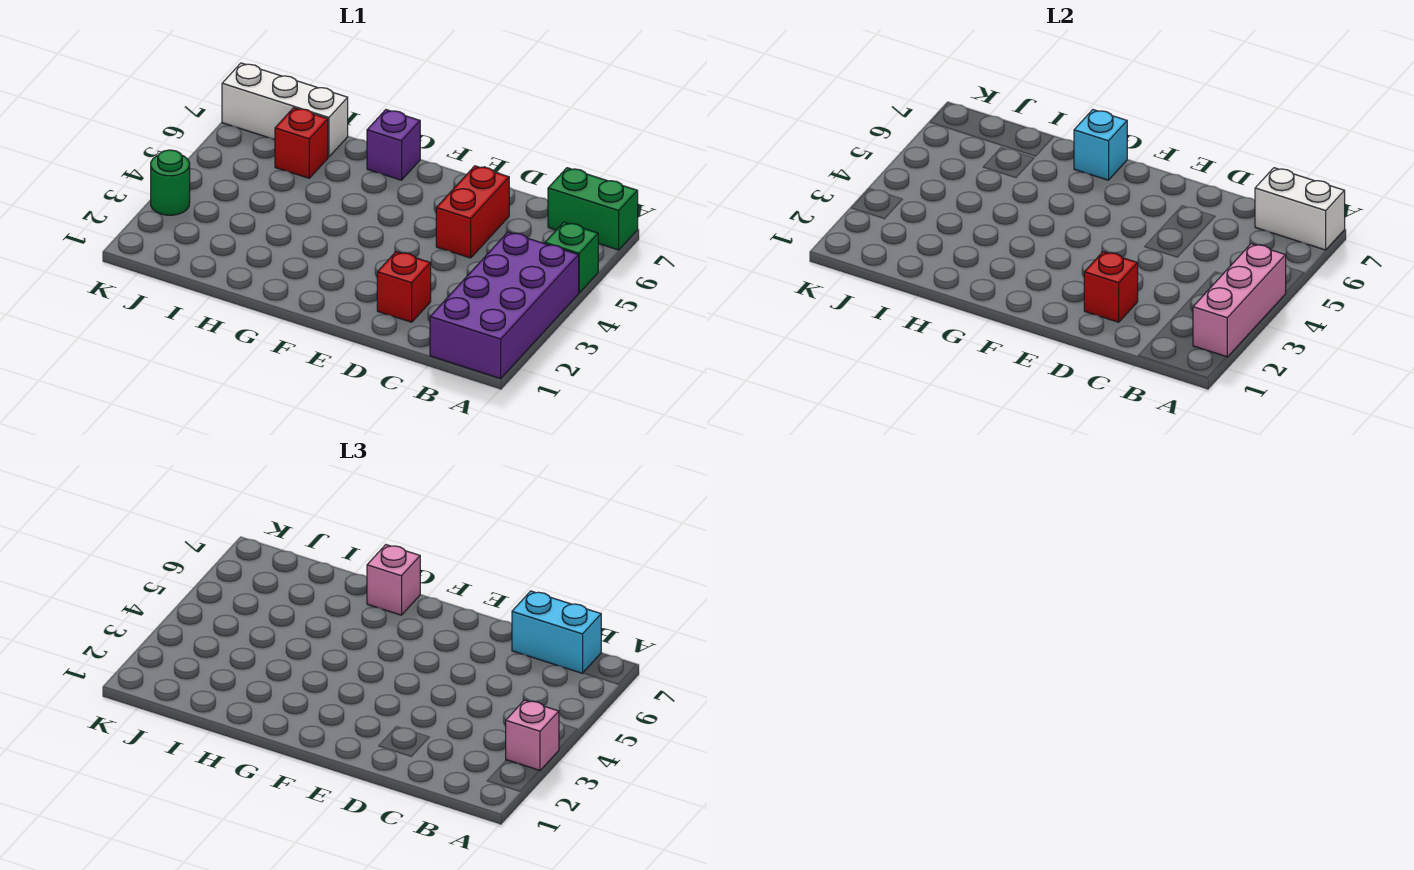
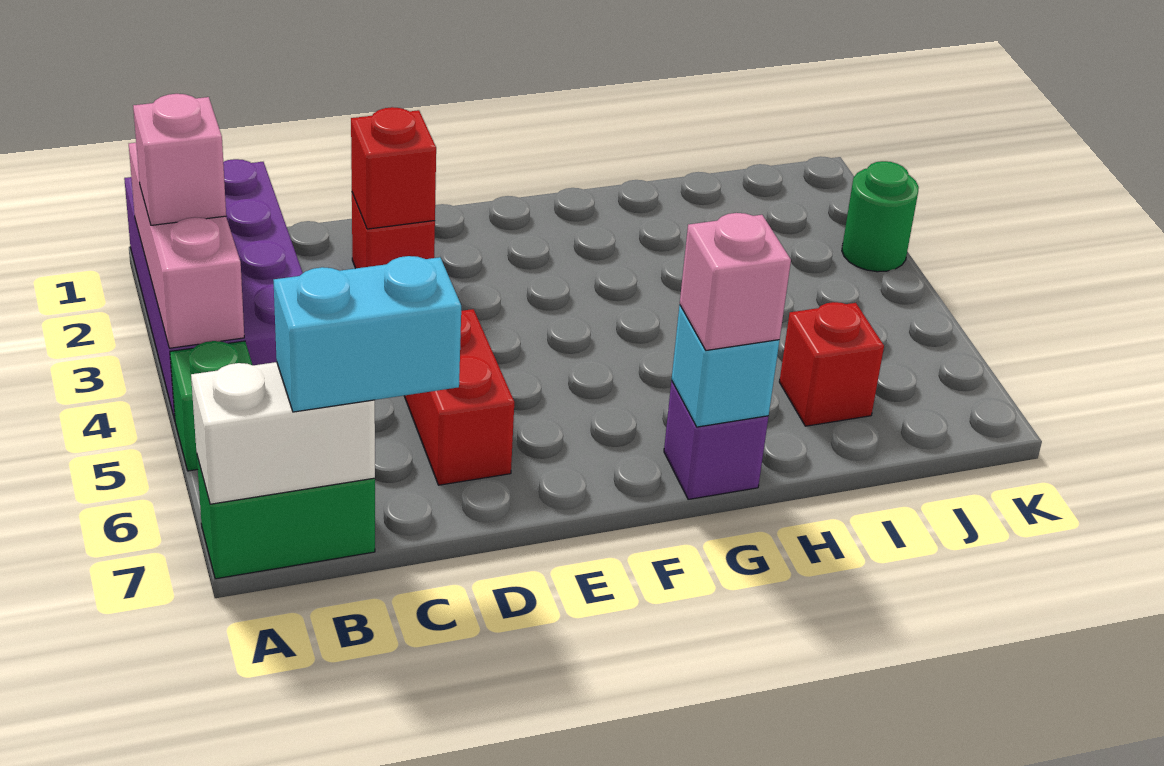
white brick I7:K7 level 1 -> none

